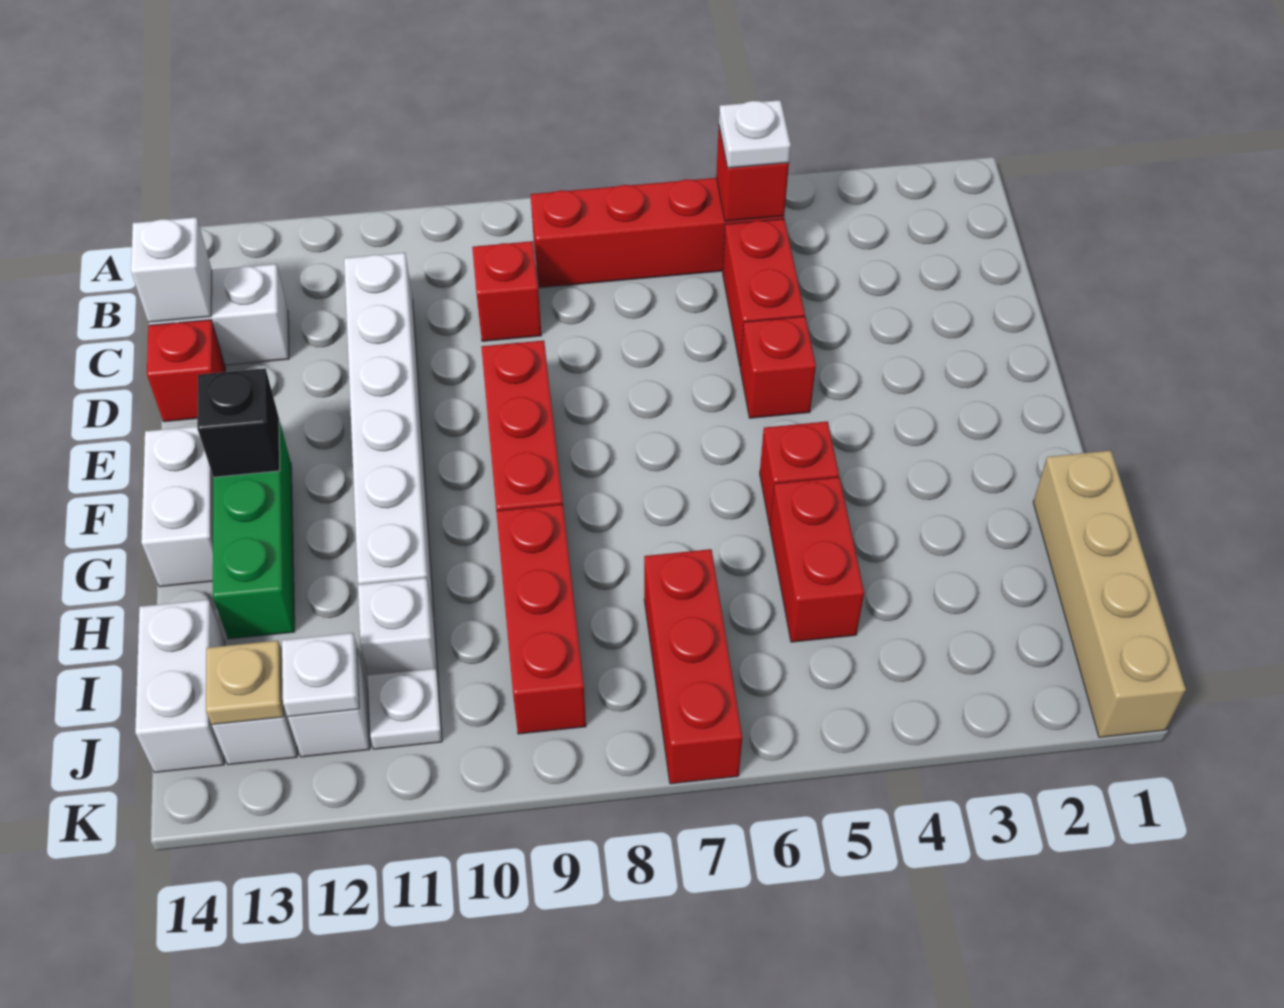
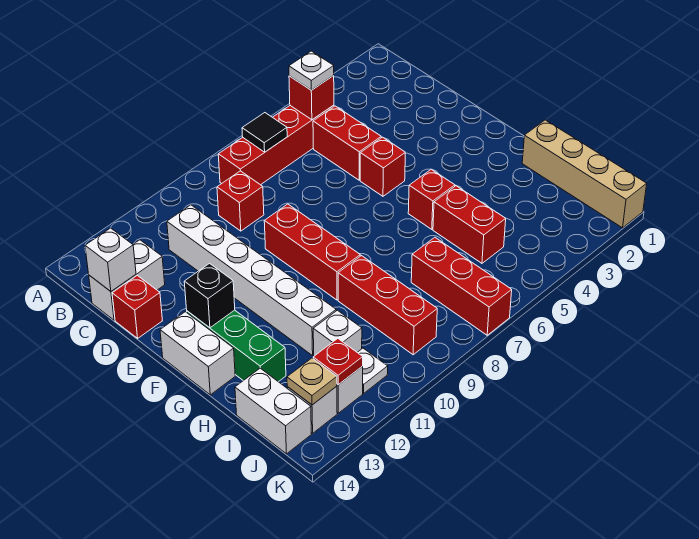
none -> black tile B7 level 2
white plate J12 level 2 -> red plate J12 level 2

